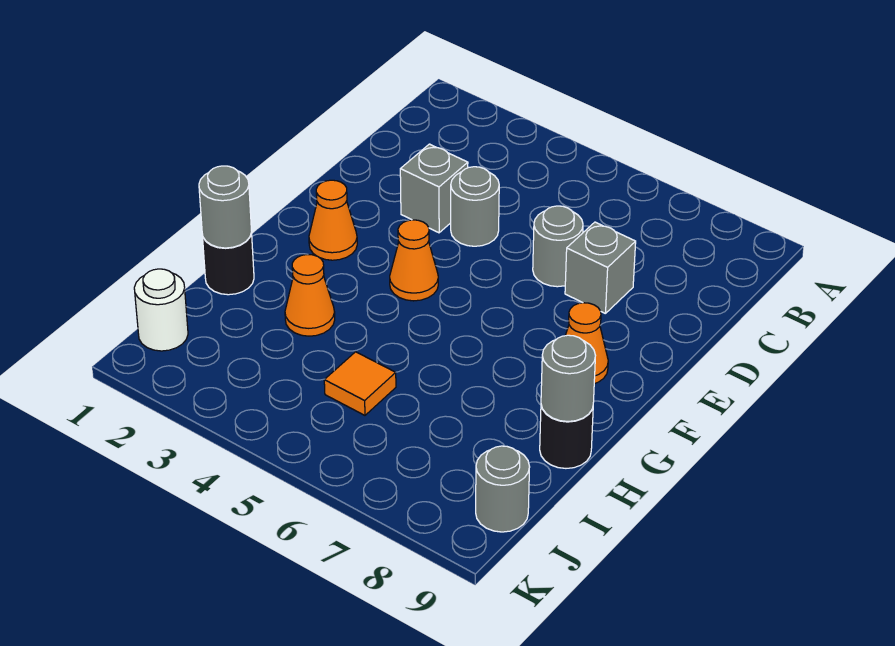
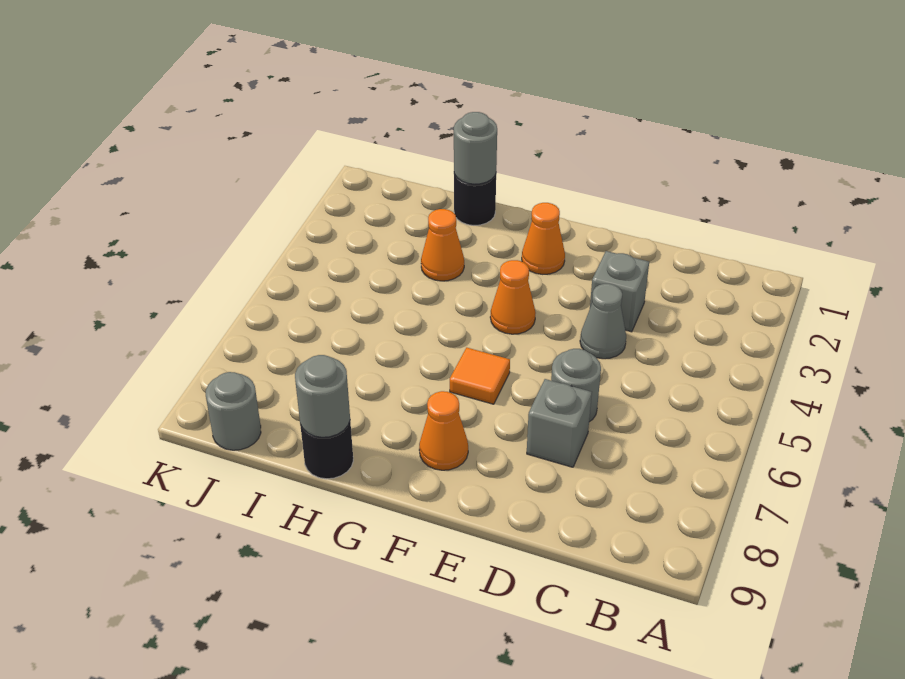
grey round brick D4 level 1 -> grey cone D4 level 1
orange tile I5 level 1 -> orange tile F6 level 1
white round brick J1 level 1 -> none

